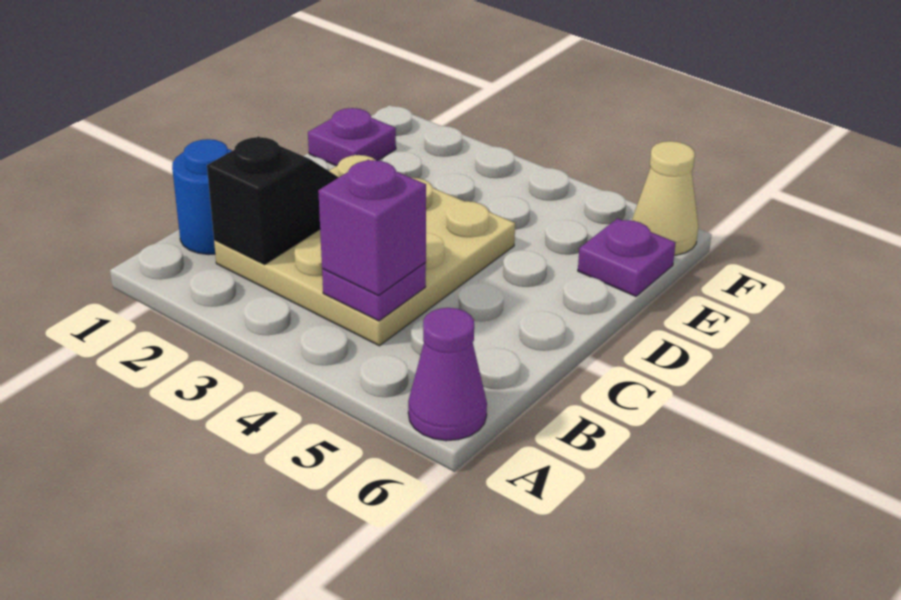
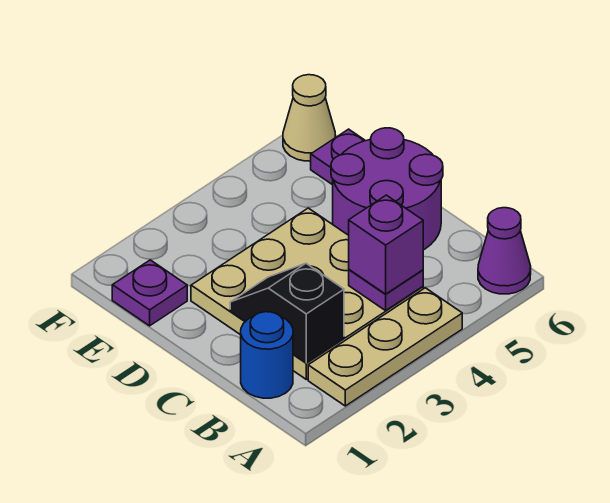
none -> tan plate A2:A4 level 1
none -> purple round brick C5:D6 level 1

